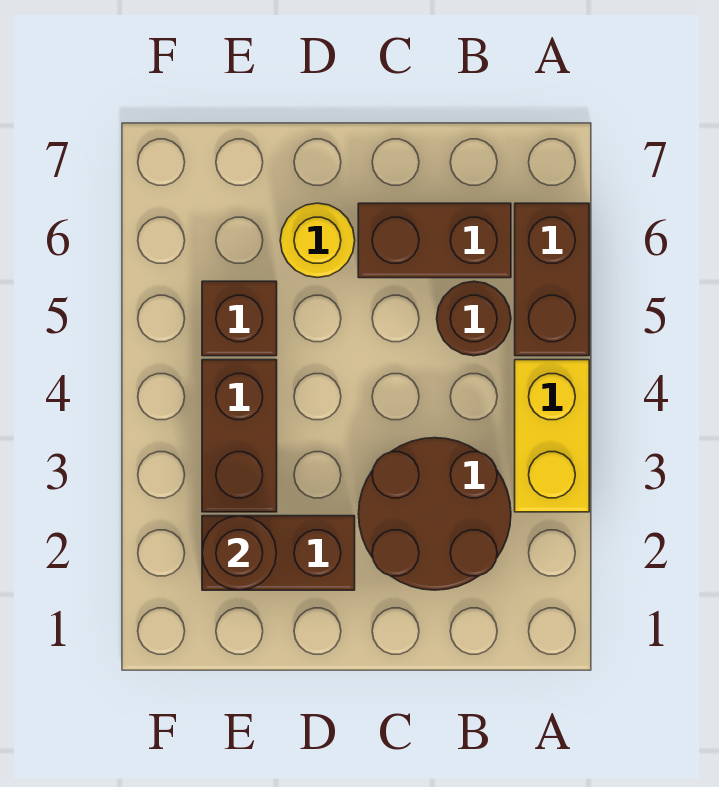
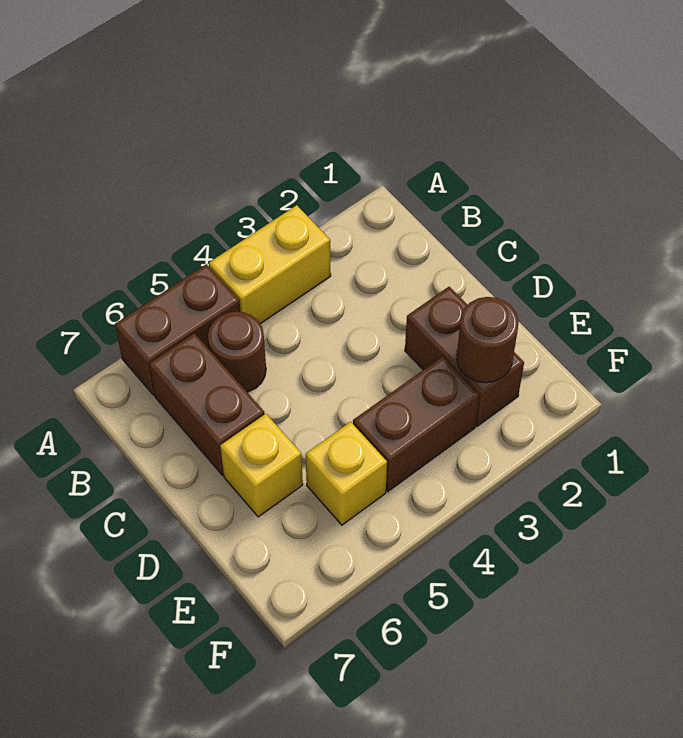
brown round brick B2:C3 level 1 -> none
yellow round brick D6 level 1 -> yellow brick D6 level 1
brown brick E5 level 1 -> yellow brick E5 level 1

